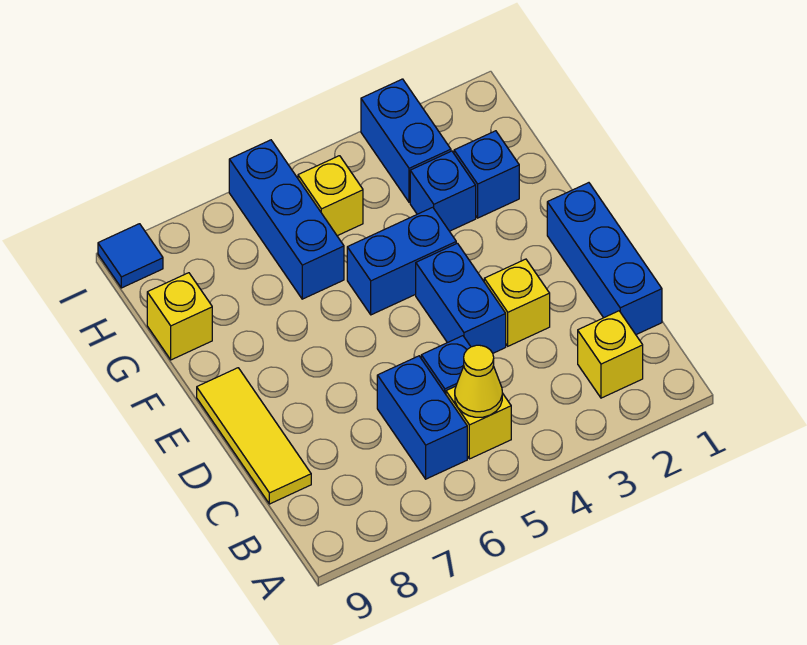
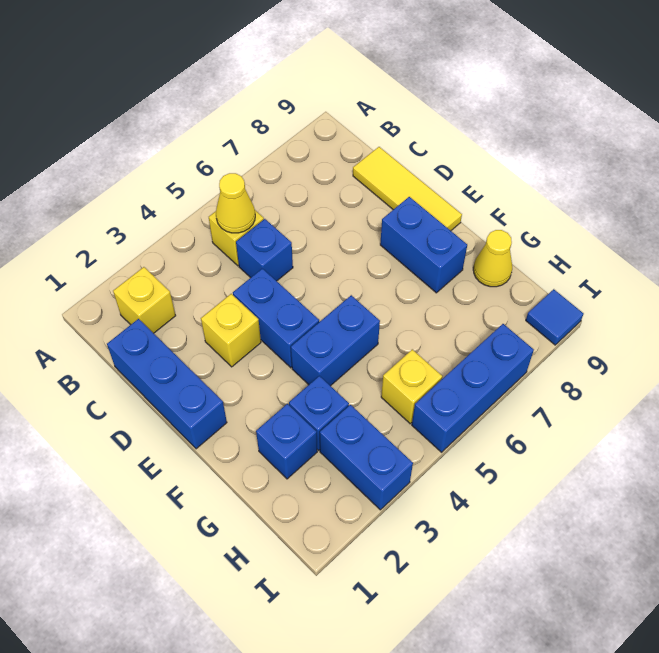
blue brick B6:C6 level 1 -> blue brick E8:F8 level 1
blue brick G6:I6 level 1 -> blue brick I5:I7 level 1
yellow brick G9 level 1 -> yellow cone G9 level 1

